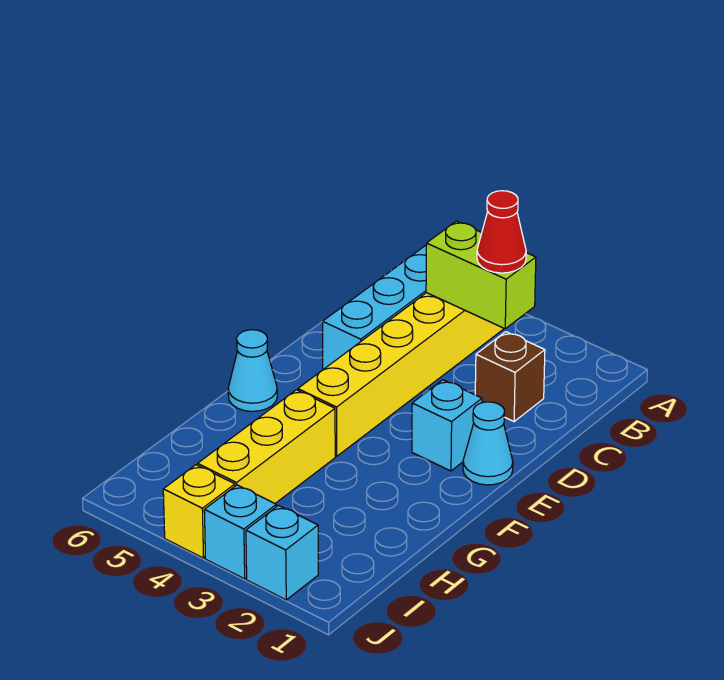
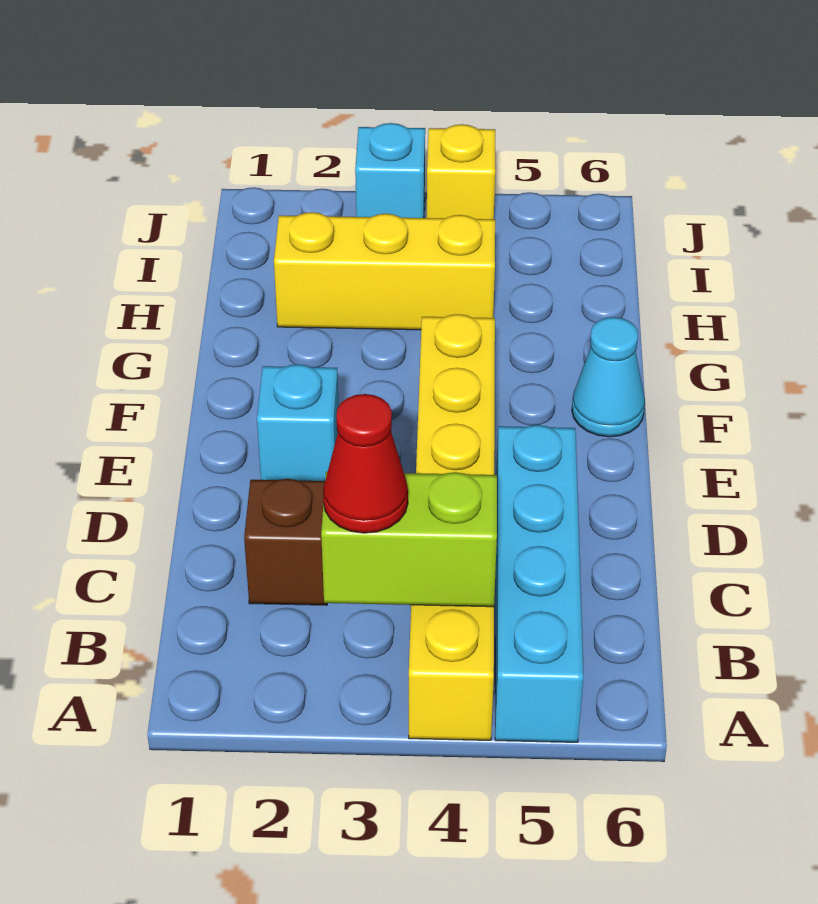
cyan cone E1 level 1 -> none
yellow brick G4:I4 level 1 -> yellow brick H2:H4 level 1
cyan brick J2 level 1 -> none

